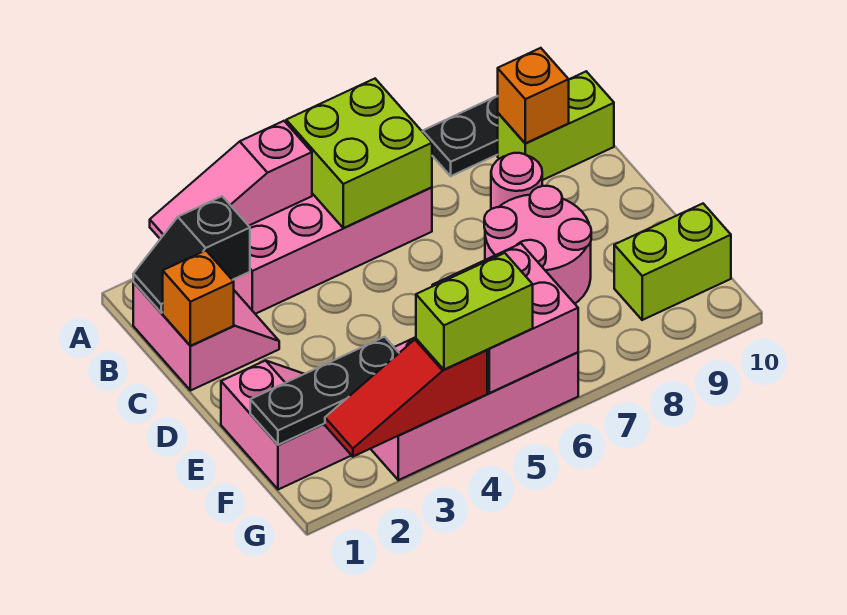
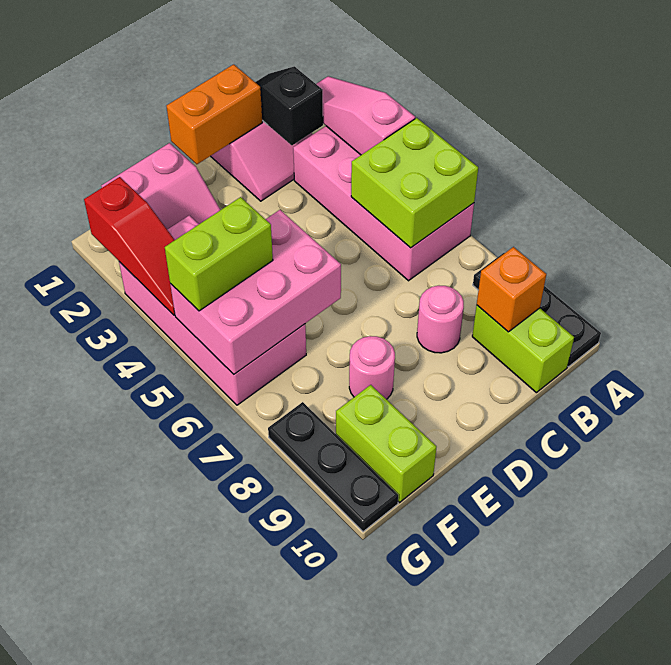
orange brick C1 level 2 -> orange brick C1:D1 level 2
pink round brick D7:E8 level 1 -> pink round brick E8 level 1
black plate F1:F3 level 2 -> black plate G8:G10 level 1
pink brick F5:G6 level 2 -> pink brick E5:G6 level 2
red slope G2:G4 level 2 top 4 -> red slope G2:G4 level 2 top 2
lime brick G4:G5 level 3 -> lime brick F5:G5 level 3

